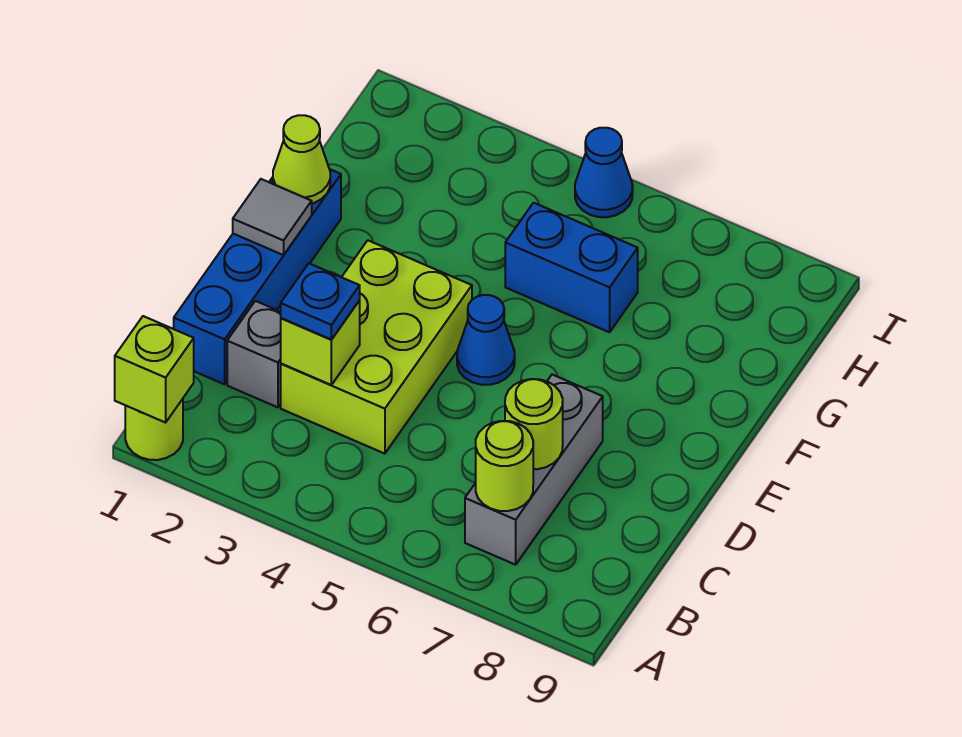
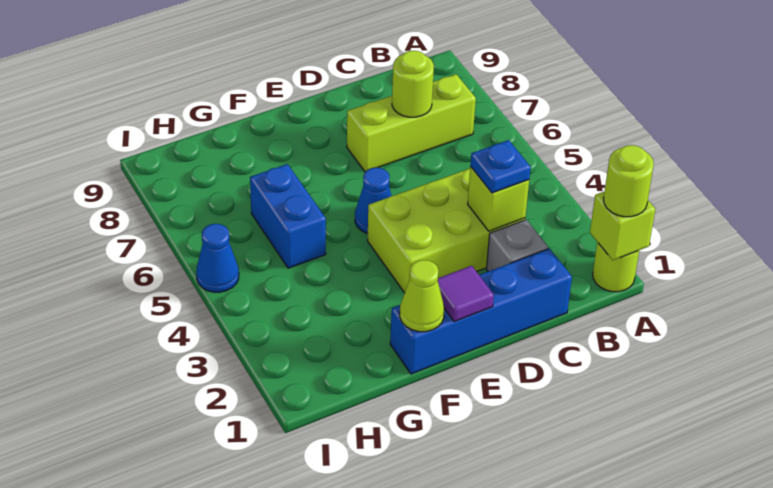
grey brick B7:D7 level 1 -> lime brick B7:D7 level 1
lime round brick B7 level 2 -> lime round brick A1 level 3
grey tile E1 level 2 -> purple tile E1 level 2

